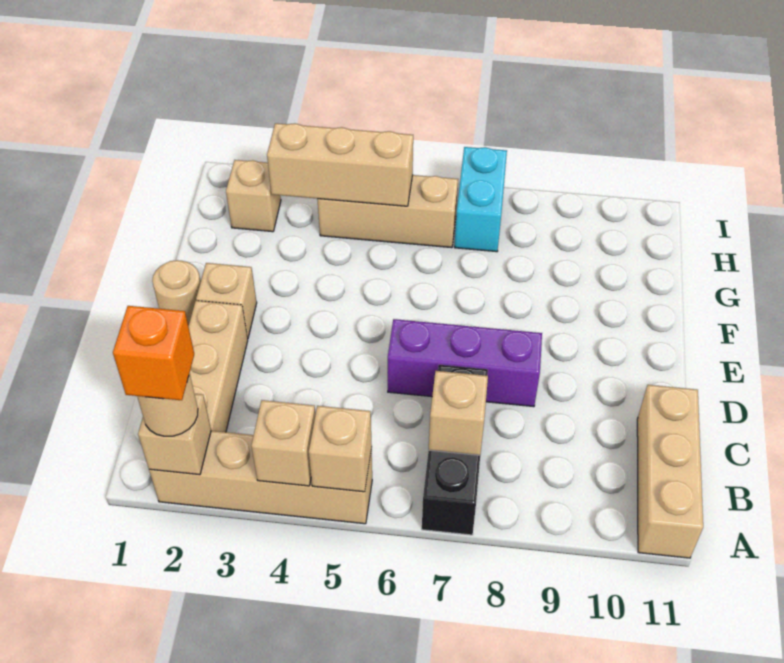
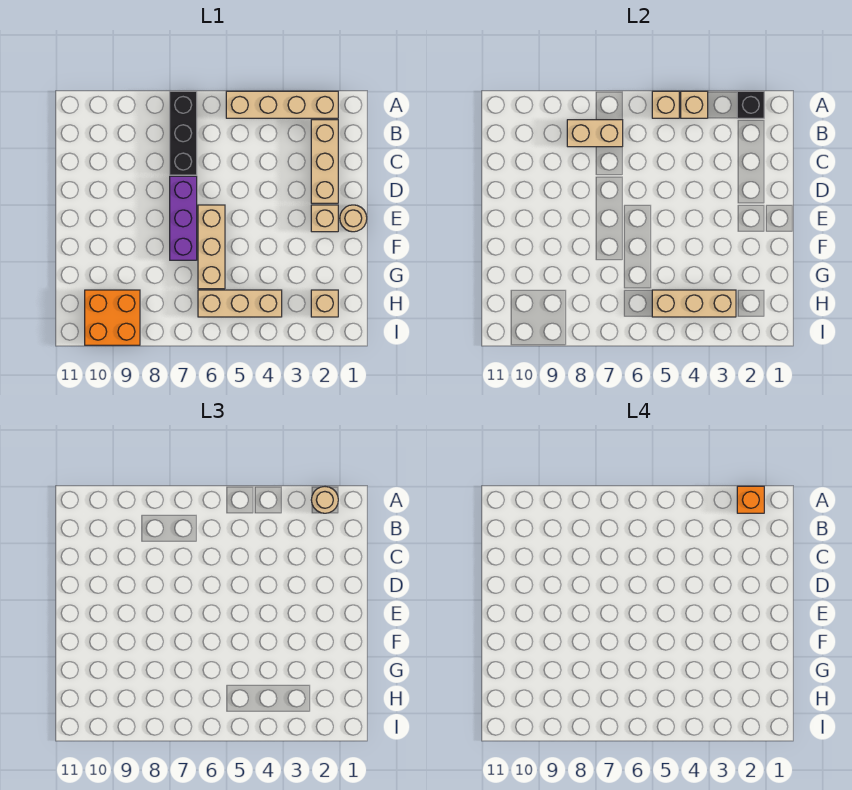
tan brick A2 level 2 -> black brick A2 level 2
tan brick A11:C11 level 1 -> tan brick E6:G6 level 1
tan brick B7 level 2 -> tan brick B7:B8 level 2
purple brick D6:D8 level 1 -> purple brick D7:F7 level 1
cyan brick H7:I7 level 1 -> none
none -> orange brick H9:I10 level 1

